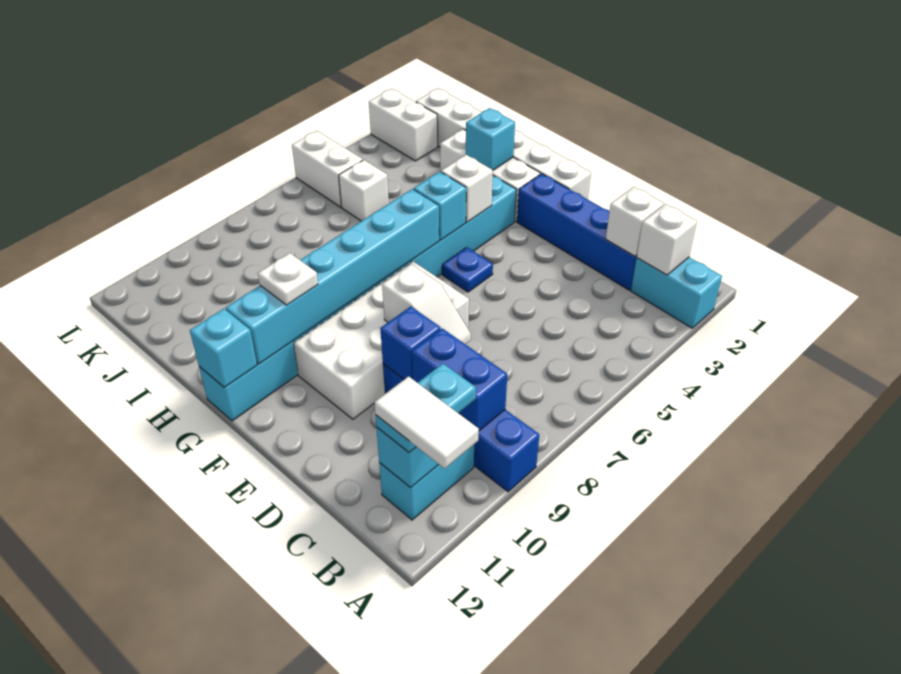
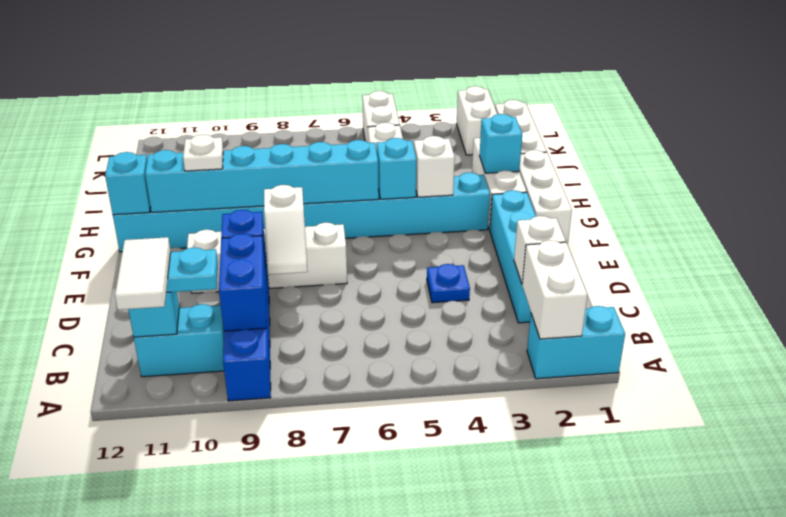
cyan brick A2:B2 level 1 -> cyan brick A1:A2 level 1
white brick B2 level 2 -> white brick A2:B2 level 2
blue brick C2:F2 level 1 -> cyan brick C2:F2 level 1
white brick E7:F10 level 1 -> white brick E7:E10 level 1
blue plate F5 level 1 -> blue plate D4 level 1

